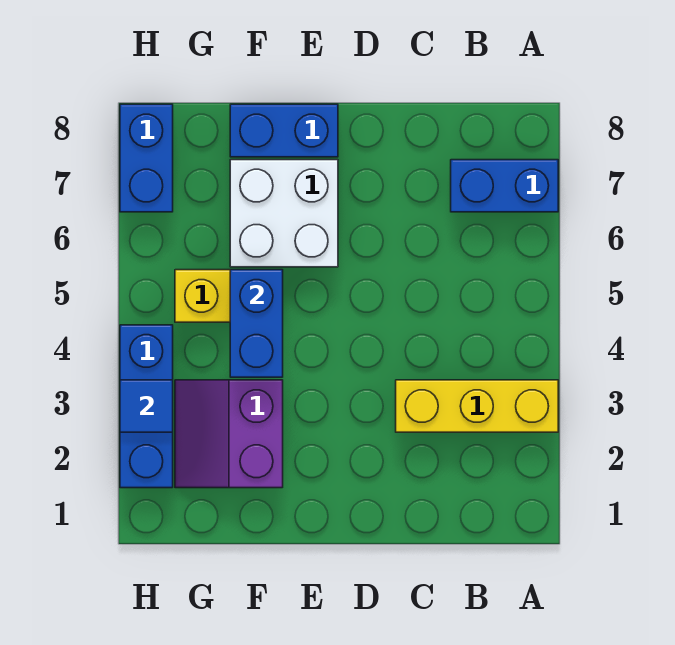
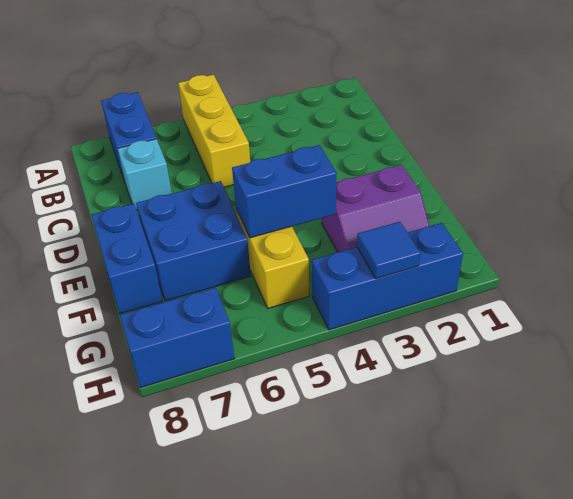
yellow brick A3:C3 level 1 -> yellow brick A5:C5 level 1
none -> cyan brick C7 level 1
white brick E6:F7 level 1 -> blue brick E6:F7 level 1

